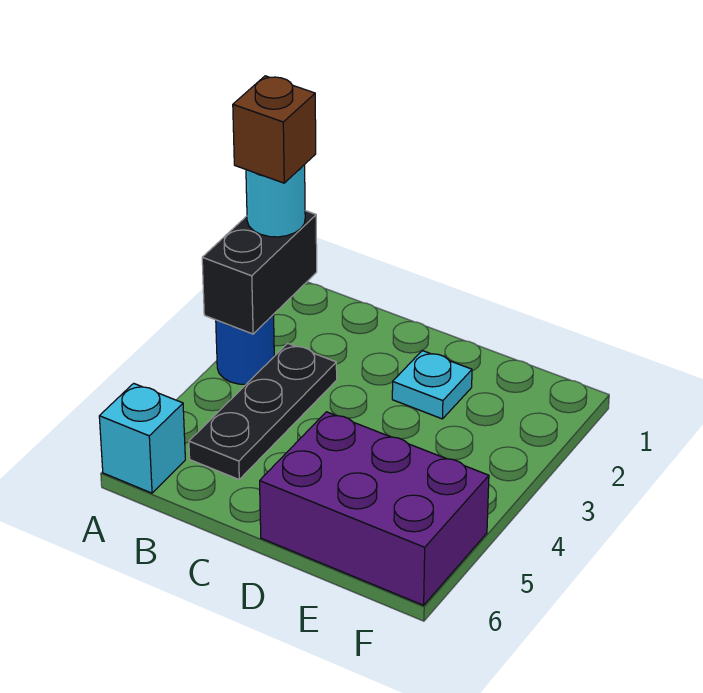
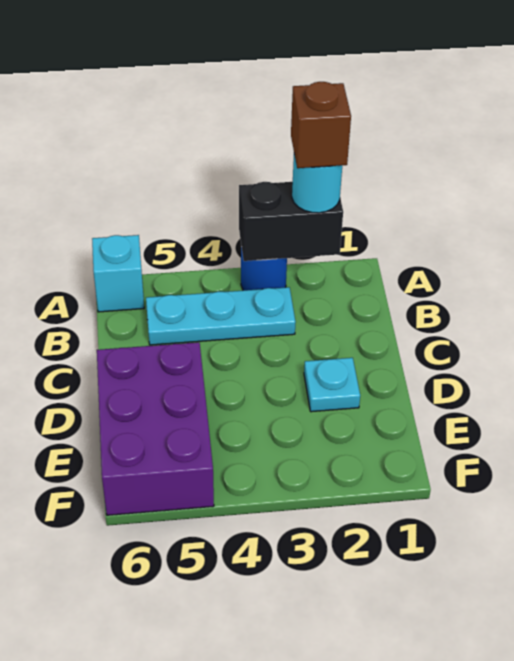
black plate B3:B5 level 1 -> cyan plate B3:B5 level 1

